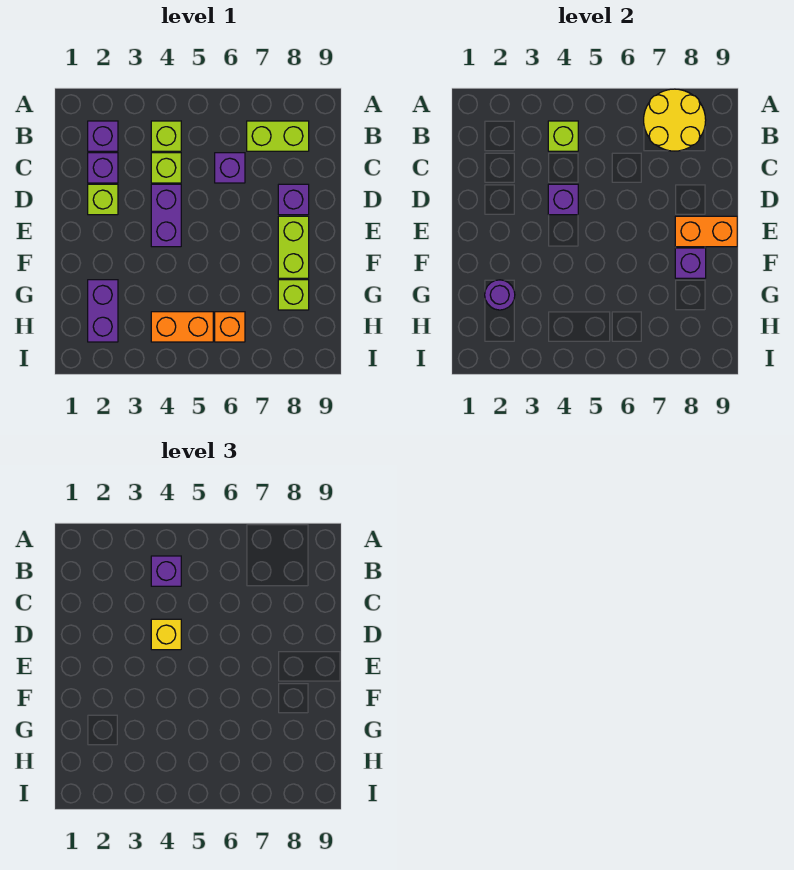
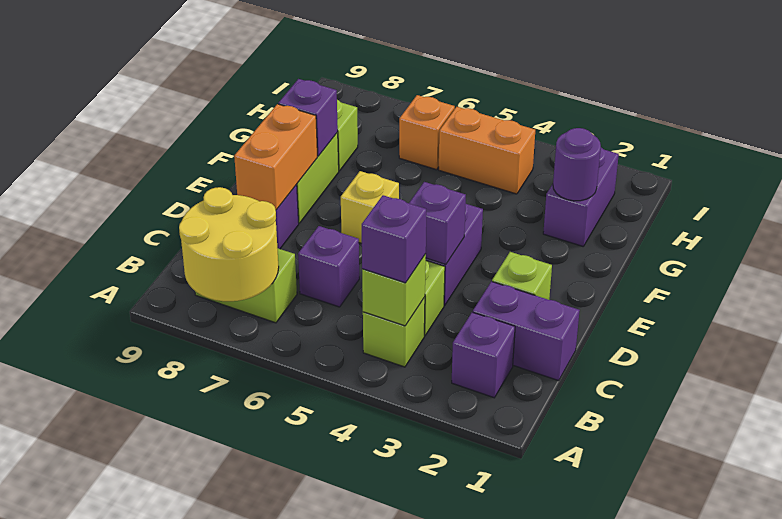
purple brick C2 level 1 -> purple brick C1:C2 level 1
yellow brick D4 level 3 -> yellow brick E6 level 1
orange brick E8:E9 level 2 -> orange brick D8:E8 level 2

